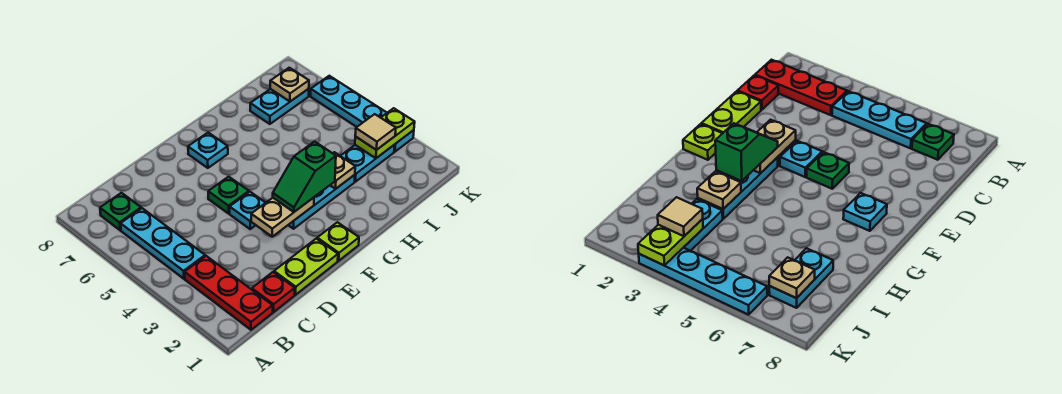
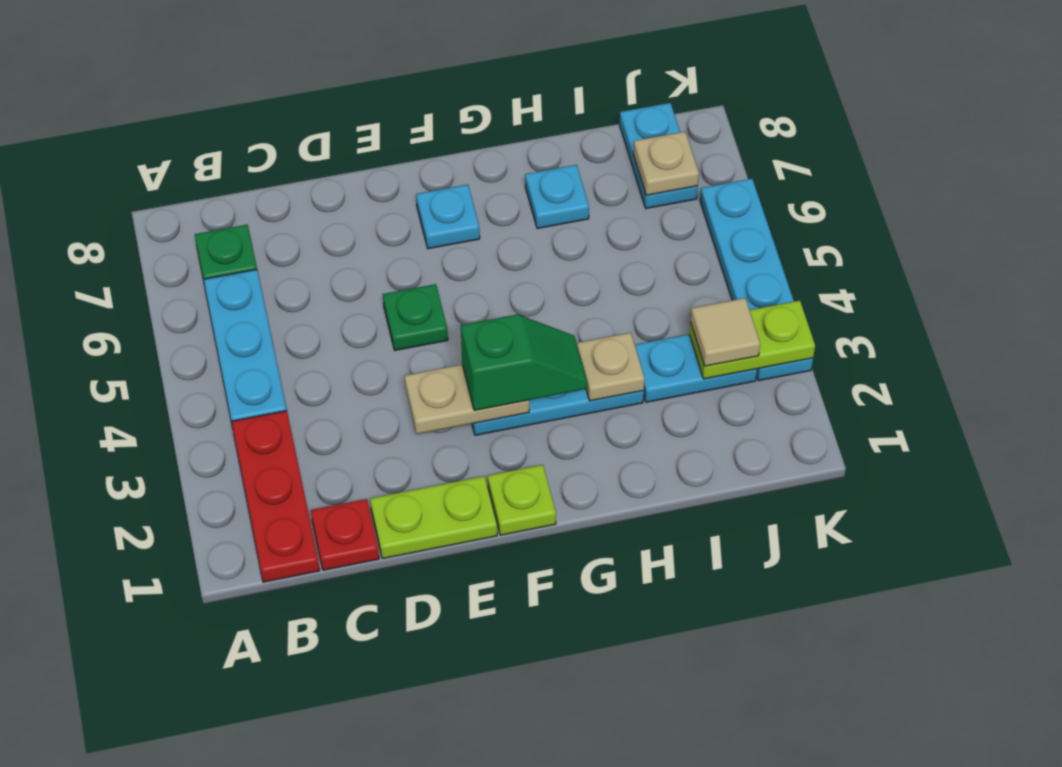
cyan plate E4 level 1 -> cyan plate H7 level 1
green slope F3:G3 level 3 top G -> green slope F3:G3 level 3 top F
cyan plate I7:J7 level 1 -> cyan plate J7:J8 level 1

